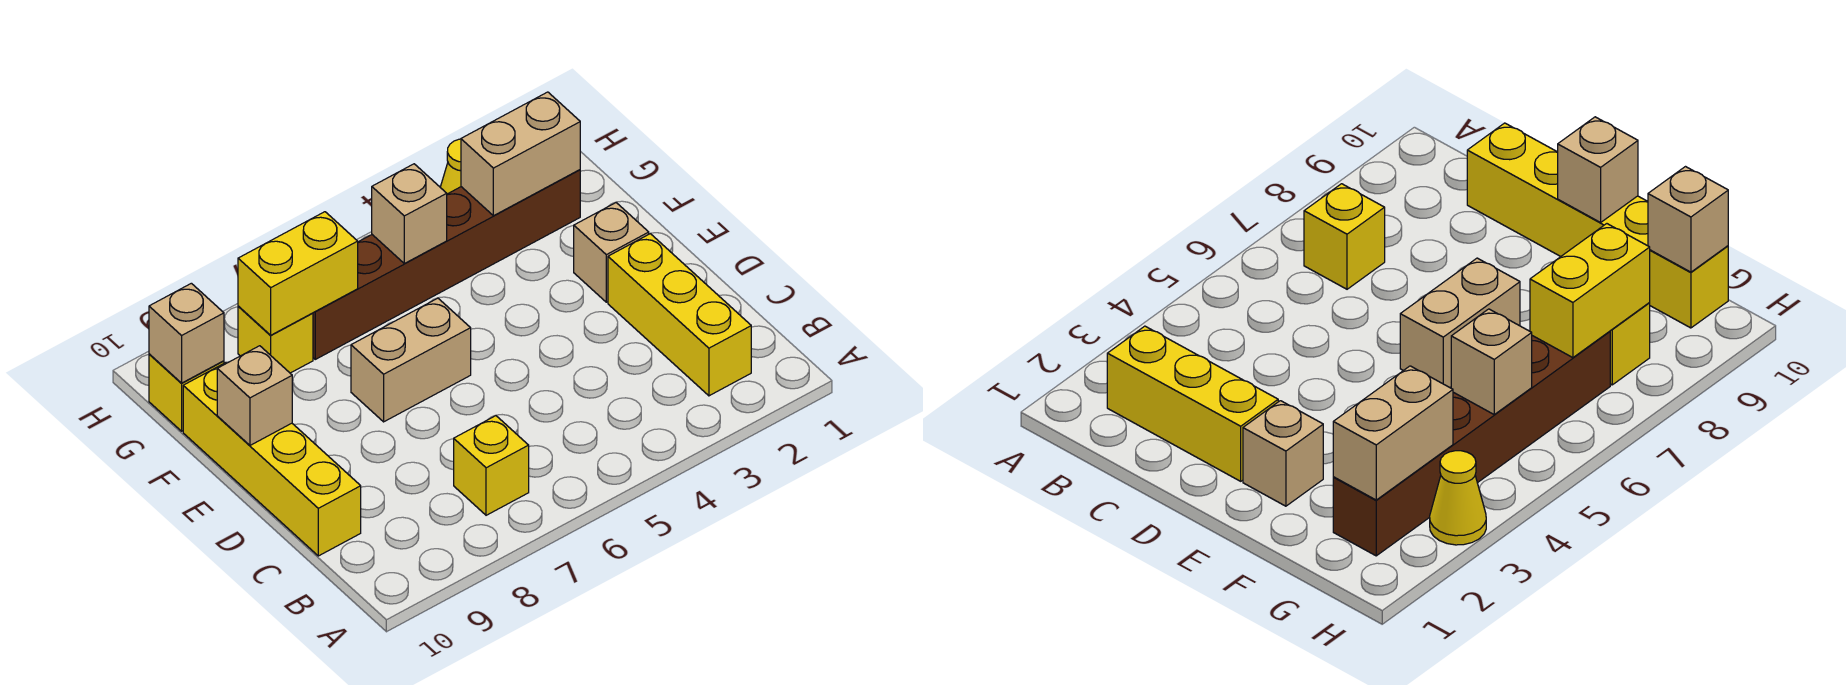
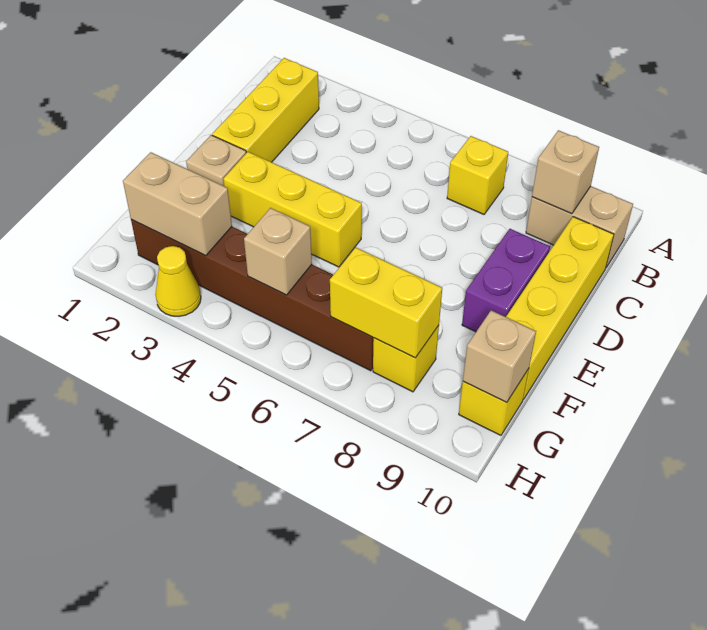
none -> purple brick D9:E9 level 1
none -> yellow brick E3:E5 level 1
tan brick E6:E7 level 1 -> tan brick B9:B10 level 1
tan brick E10 level 2 -> tan brick B9 level 2

